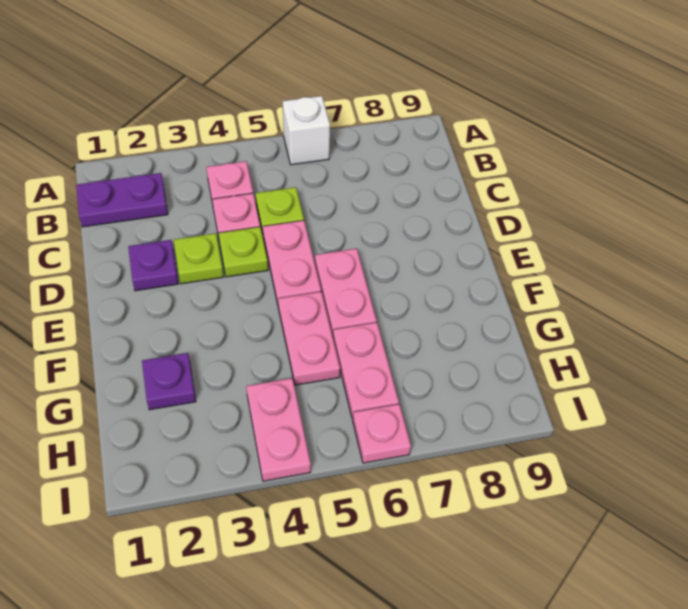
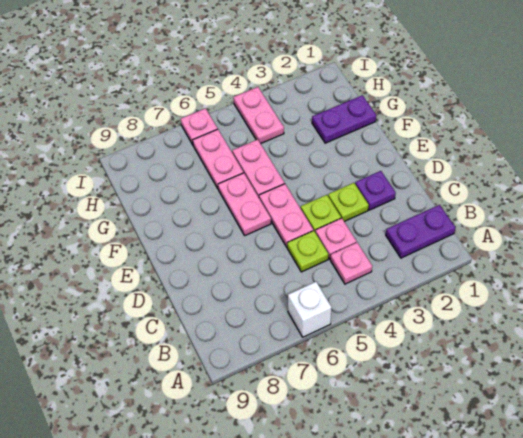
purple plate G2 level 1 -> purple plate G1:G2 level 1

